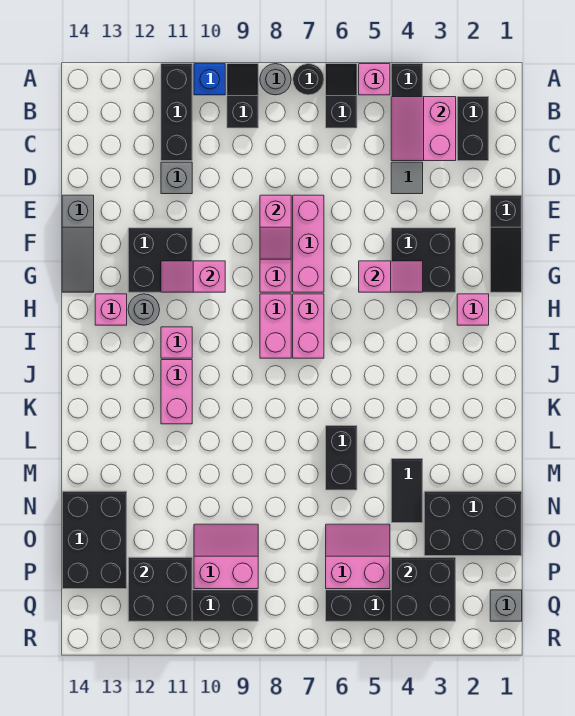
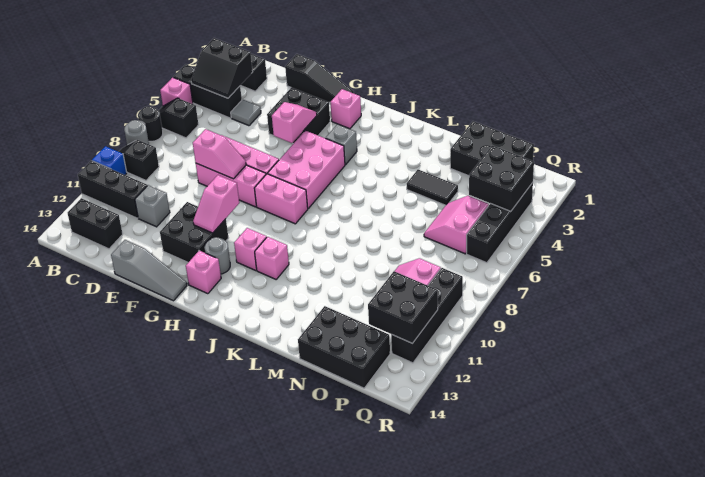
pink slope B3:C4 level 2 top 3 -> black slope B3:C4 level 2 top 3
pink brick H7:I7 level 1 -> pink brick H5:I7 level 1
pink brick J11:K11 level 1 -> pink brick J11 level 1
black brick L6:M6 level 1 -> black brick B13:C13 level 1
black brick N1:O3 level 1 -> black brick N1:P2 level 1
grey brick Q1 level 1 -> grey brick I4 level 1

